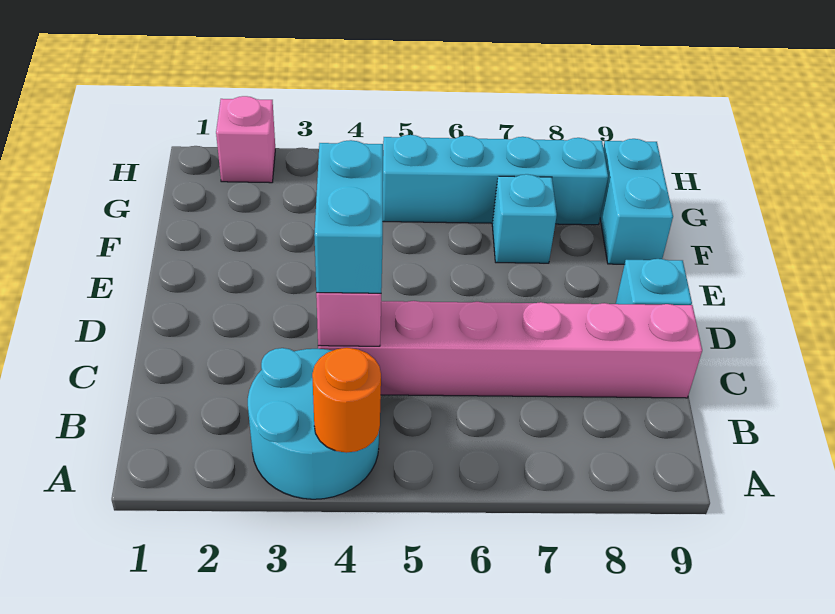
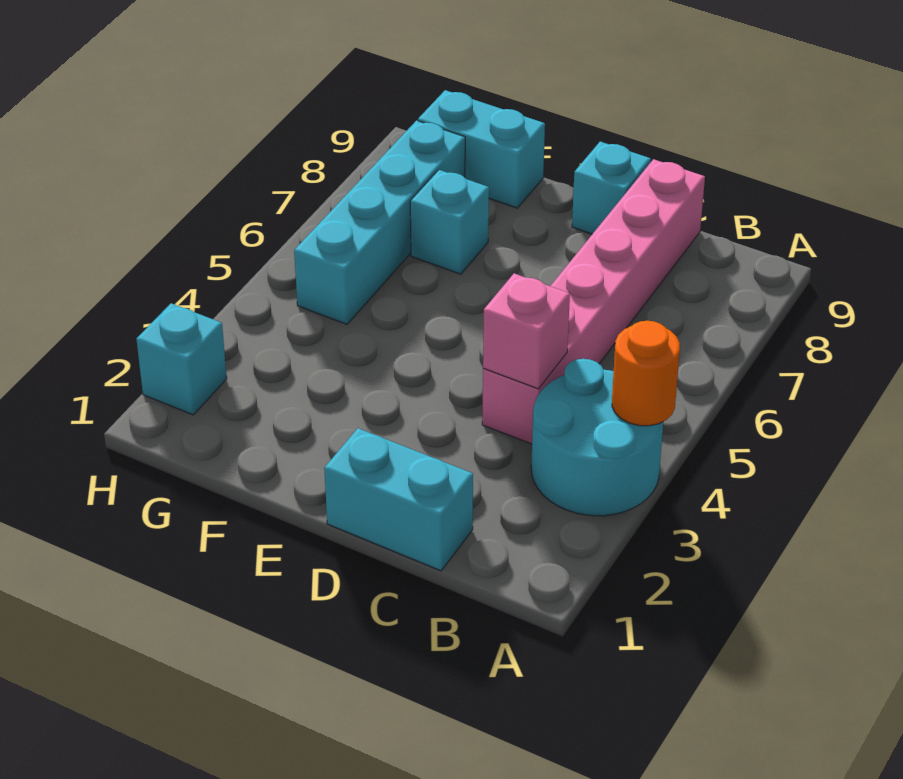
cyan brick C4:D4 level 3 -> cyan brick C1:D1 level 1
pink brick H2 level 1 -> cyan brick H2 level 1

